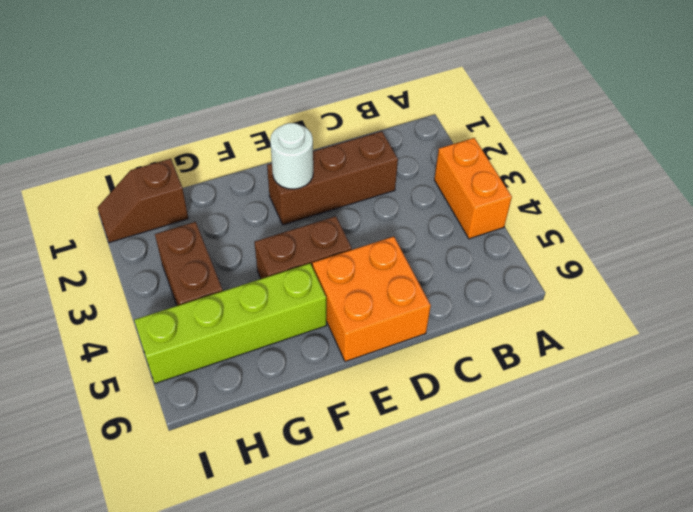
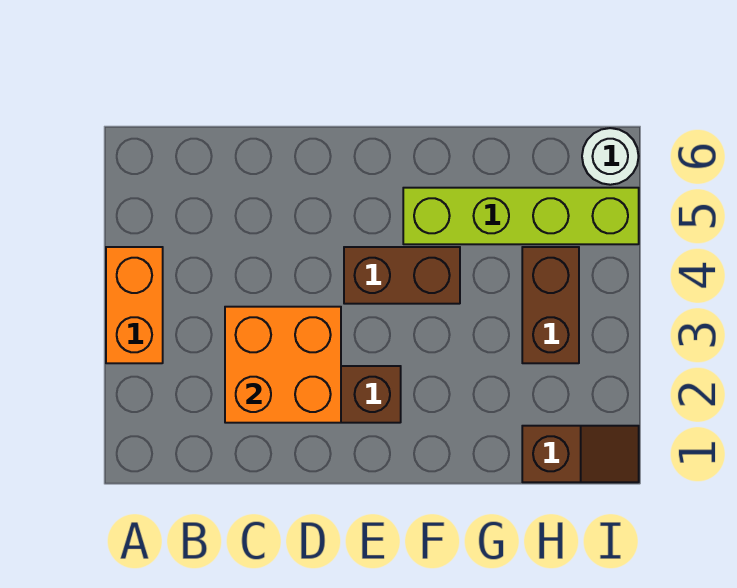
orange brick D5:E6 level 1 -> orange brick C2:D3 level 2
white round brick E2 level 2 -> white round brick I6 level 1

